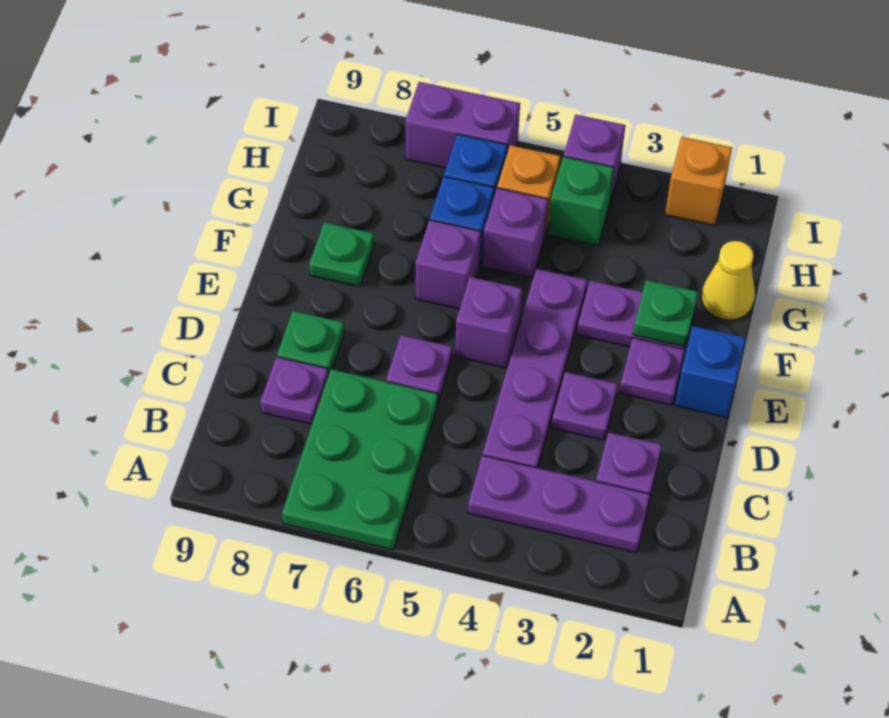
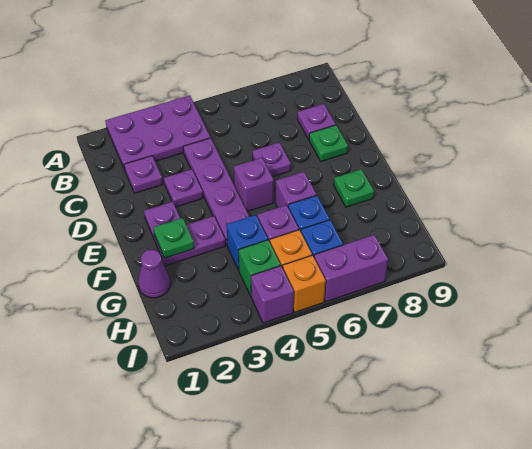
green plate A6:C7 level 1 -> none
purple plate B2:B4 level 1 -> purple plate A2:B4 level 1
blue brick E1 level 1 -> blue brick G4 level 1
yellow cone G1 level 1 -> purple cone G1 level 1
orange brick I2 level 1 -> orange brick I5 level 1

